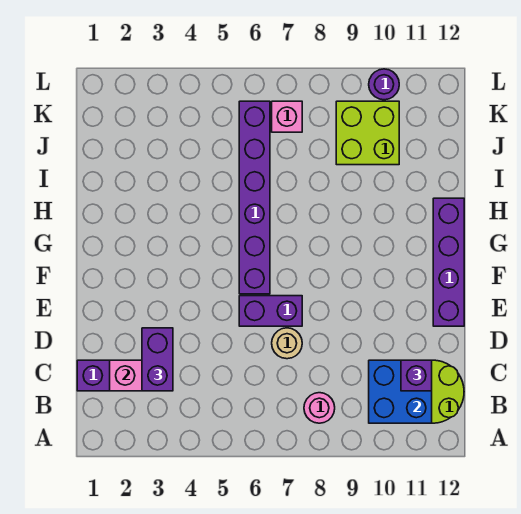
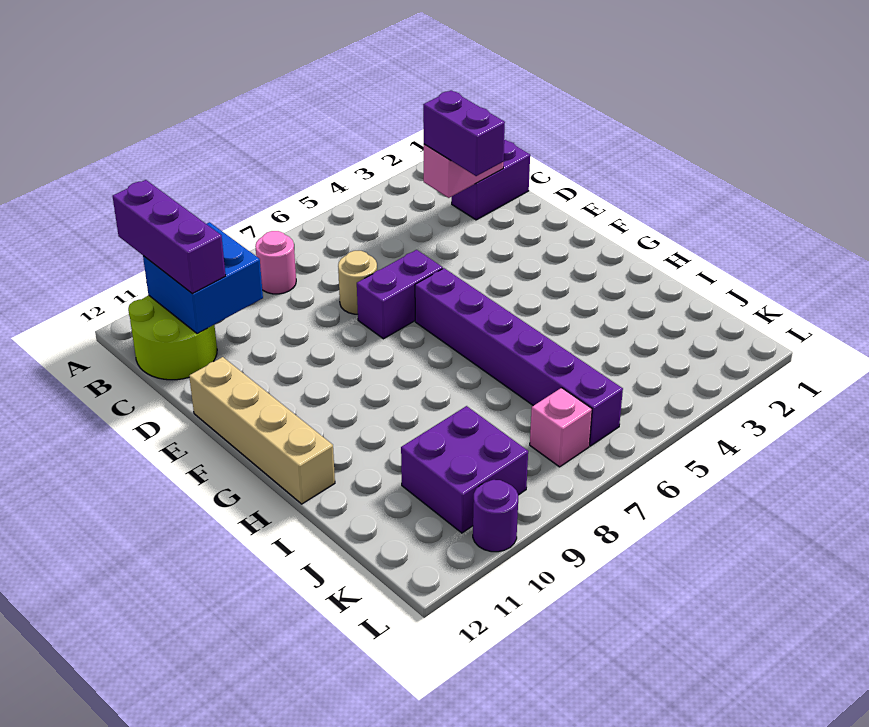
purple brick C11 level 3 -> purple brick A11:C11 level 3
purple brick E12:H12 level 1 -> tan brick E12:H12 level 1
lime brick J9:K10 level 1 -> purple brick J9:K10 level 1

